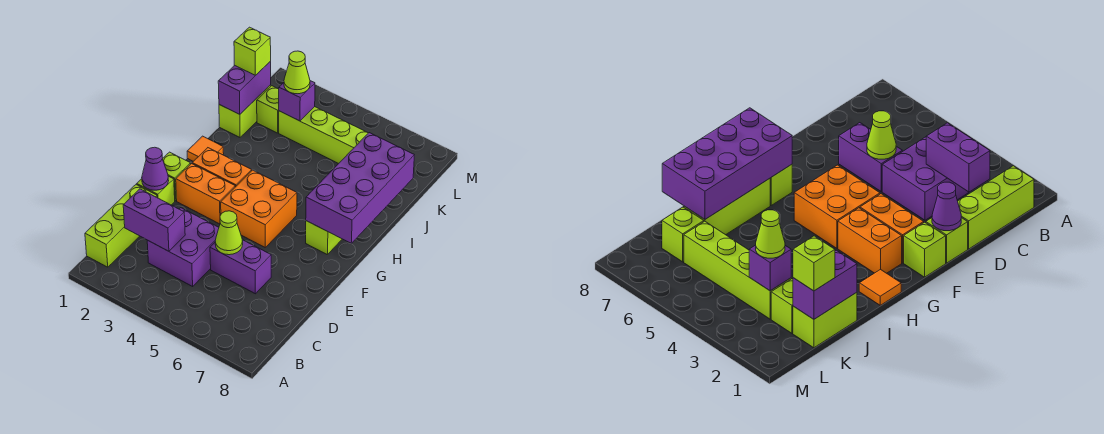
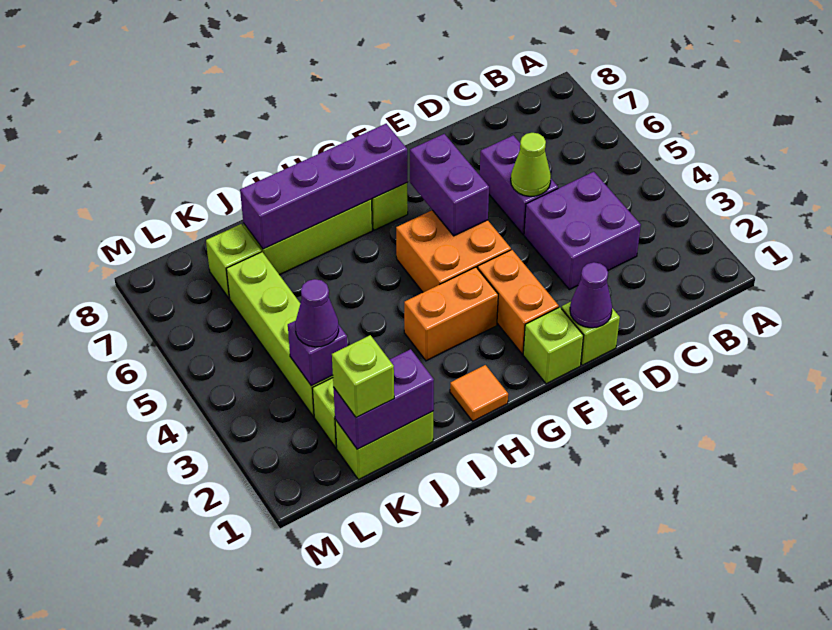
lime brick B1:D1 level 1 -> none
purple brick C2:C3 level 2 -> purple brick F5:F6 level 2
orange brick G2:G3 level 1 -> orange brick G3:H3 level 1
purple brick G7:J8 level 2 -> purple brick G7:J7 level 2
lime cone K3 level 3 -> purple cone K3 level 3

